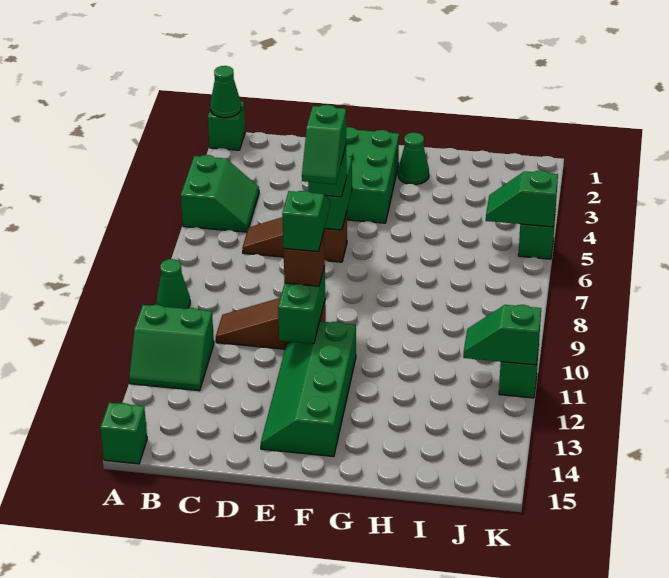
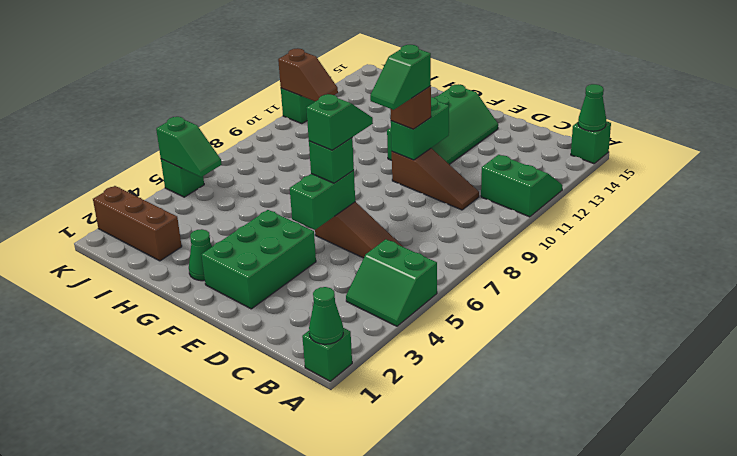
green slope A4:B5 level 1 top A -> green slope A4:B5 level 1 top 5
green cone A9 level 1 -> green cone A15 level 2
none -> brown brick I2:K2 level 1
green slope J11:K11 level 2 top K -> brown slope J11:K11 level 2 top K

